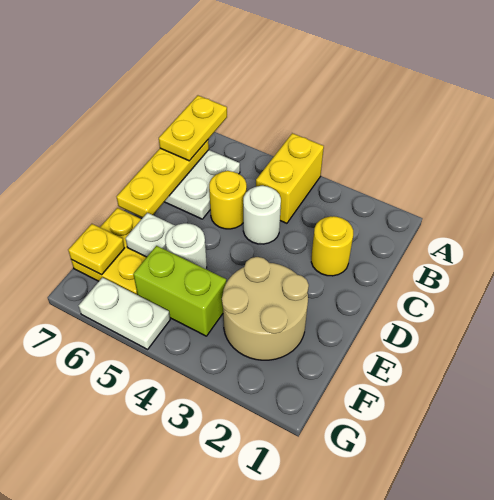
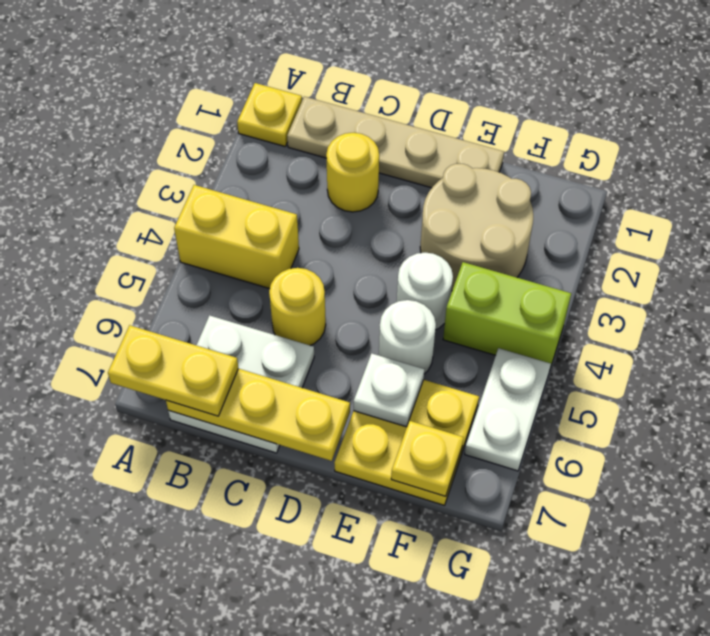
none -> yellow plate A1 level 1
none -> tan plate B1:E1 level 1
white round brick C4 level 1 -> white round brick E4 level 1
lime brick F4:F5 level 1 -> lime brick F4:G4 level 1

